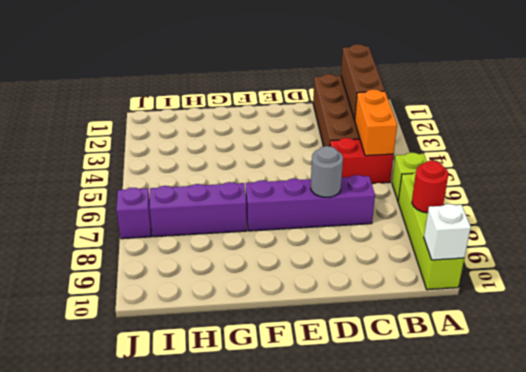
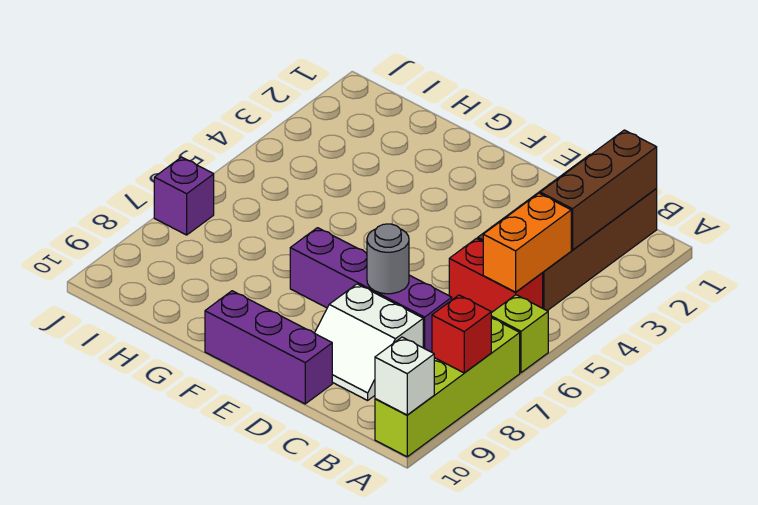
red round brick A8 level 2 -> red brick A8 level 2
none -> white slope C8:D9 level 1 top 8
purple brick G7:I7 level 1 -> purple brick D10:F10 level 1

